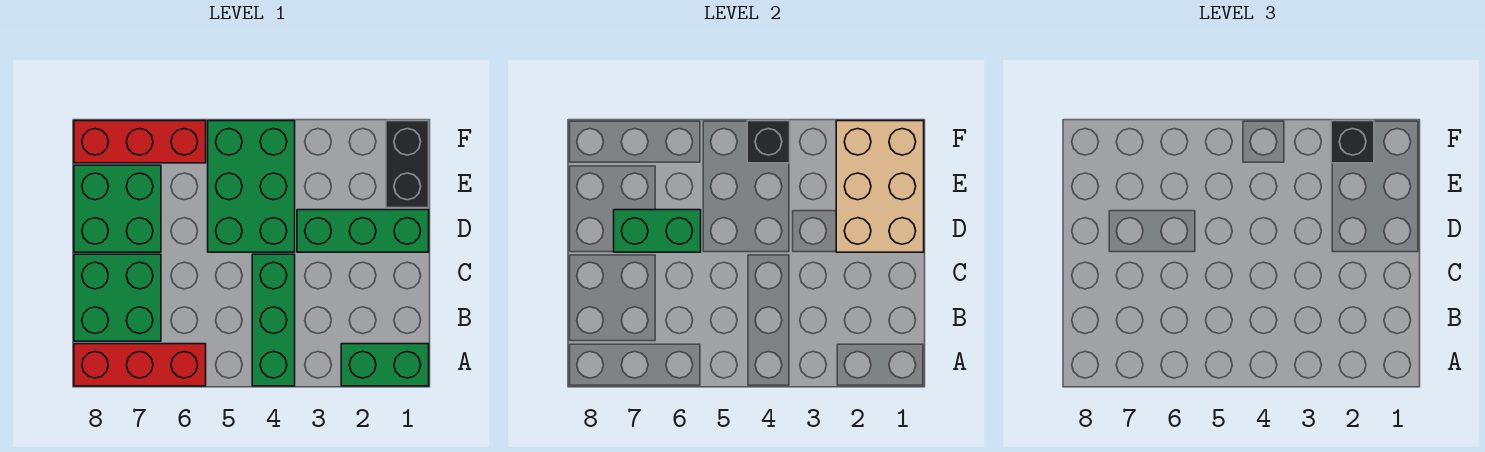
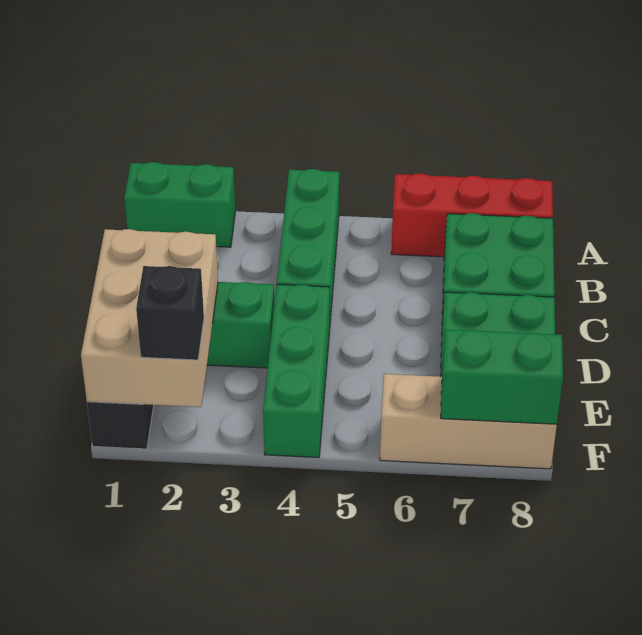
green brick D4:F5 level 1 -> green brick D4:F4 level 1
green brick D6:D7 level 2 -> green brick F7:F8 level 2
black brick F4 level 2 -> none
red brick F6:F8 level 1 -> tan brick F6:F8 level 1

